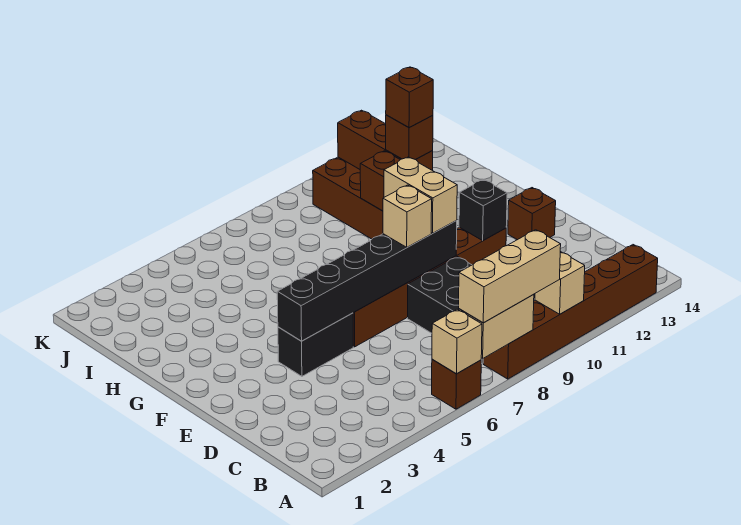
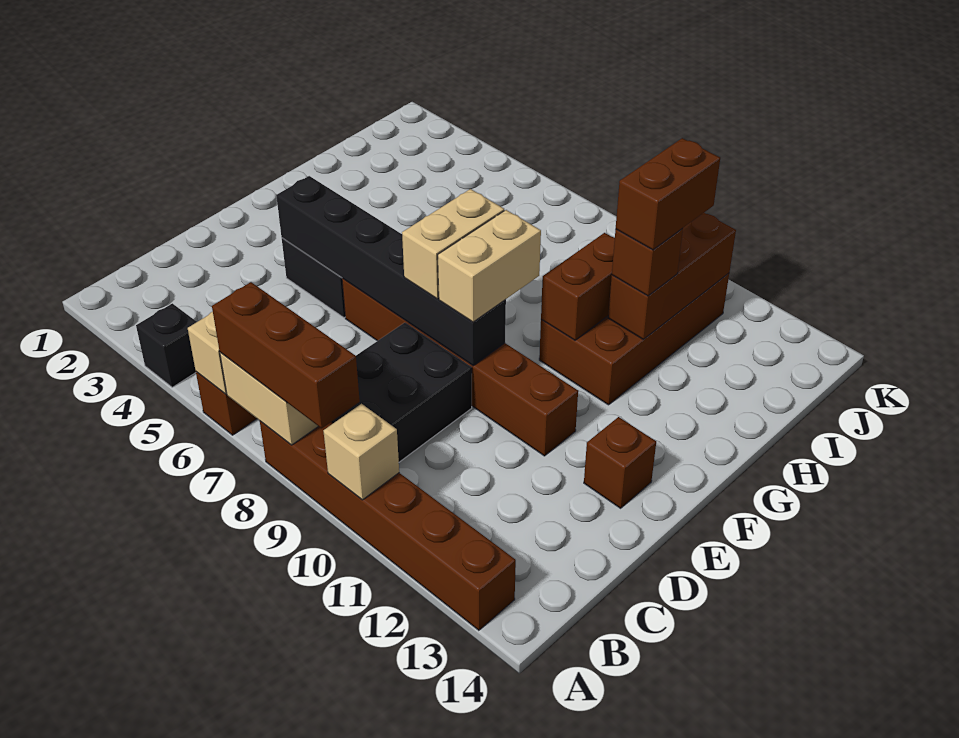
tan brick A7:A9 level 3 -> brown brick A7:A9 level 3
tan brick E8 level 3 -> tan brick E8:F8 level 3
black brick E11 level 2 -> black brick A4 level 1
brown brick H11 level 4 -> brown brick H11:I11 level 4

